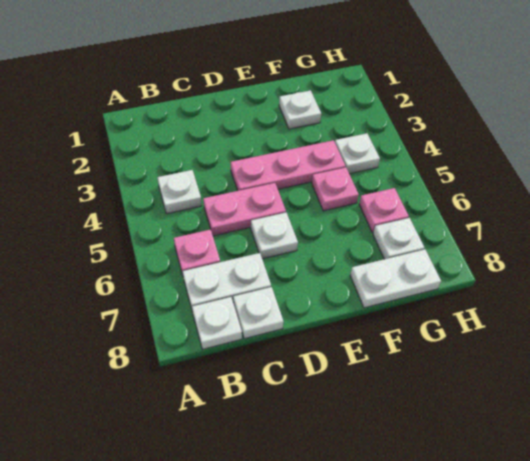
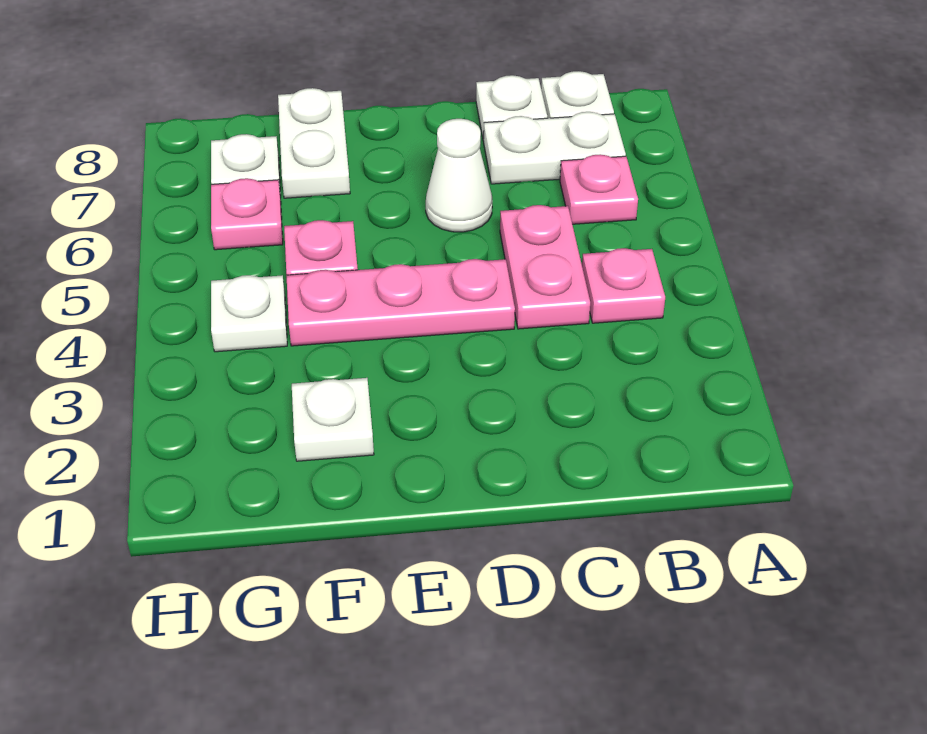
white plate B4 level 1 -> pink plate B4 level 1
pink plate C5:D5 level 1 -> pink plate C4:C5 level 1
white plate D6 level 1 -> white cone D6 level 1
white plate F8:G8 level 1 -> white plate F7:F8 level 1

